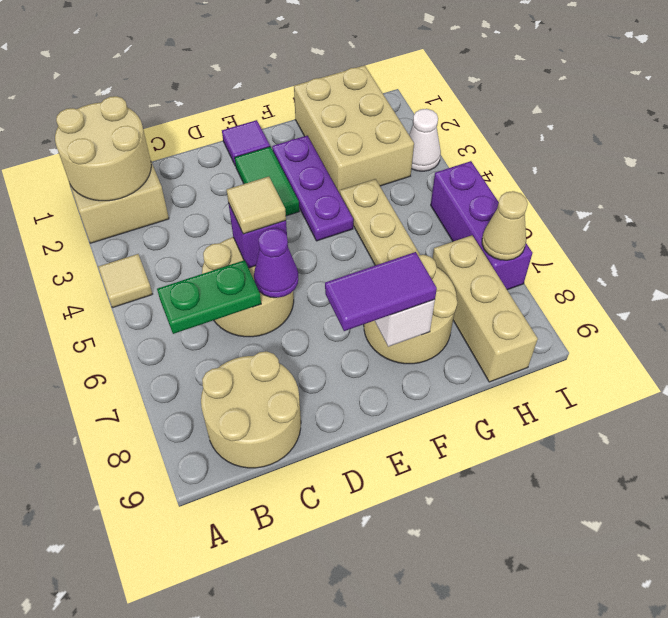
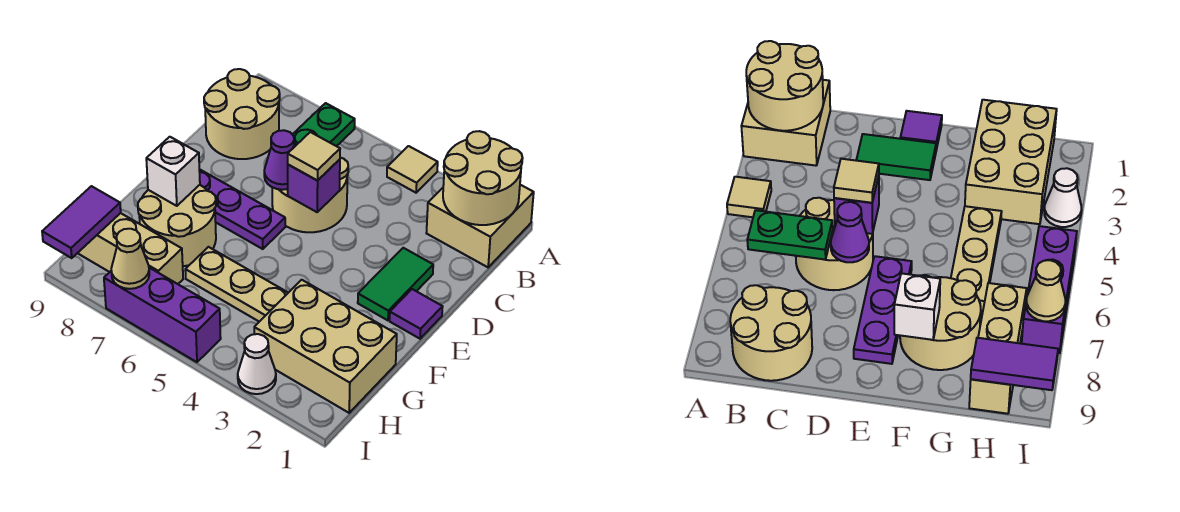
green tile E2:E3 level 1 -> green tile D2:E2 level 1
purple tile E8:F8 level 3 -> purple tile H9:I9 level 2
purple plate F2:F4 level 1 -> purple plate E6:E8 level 1

